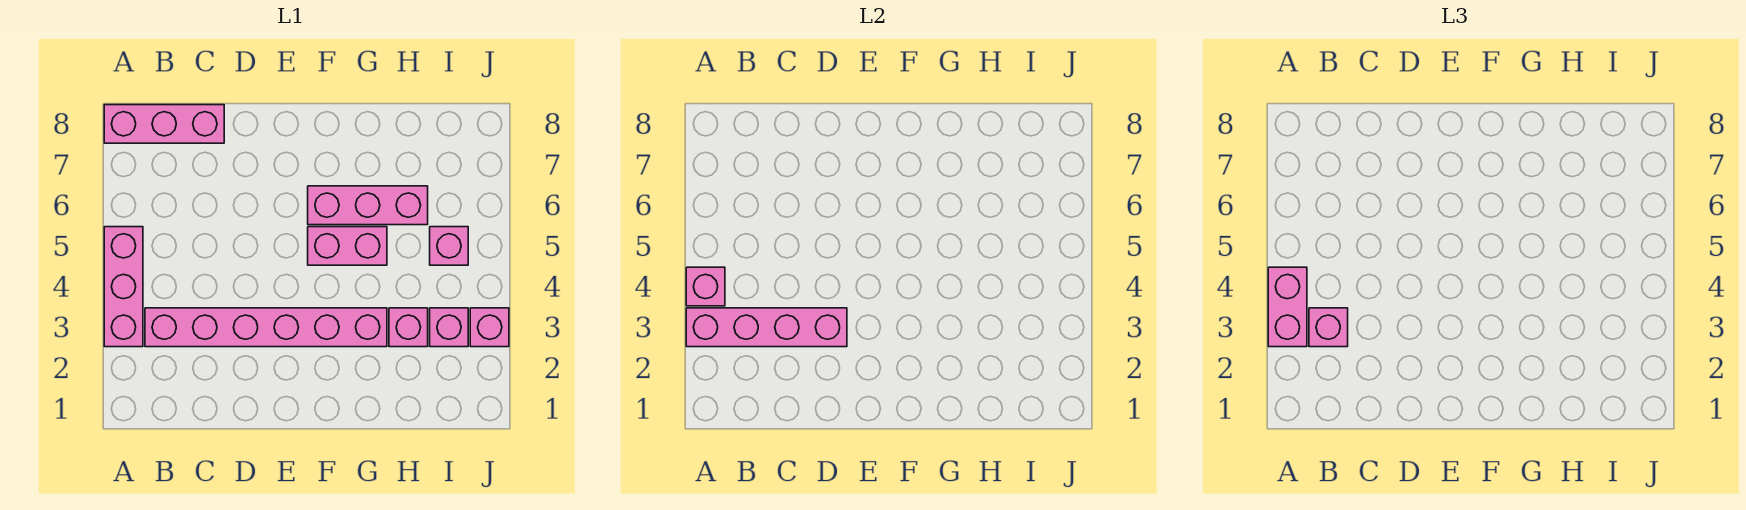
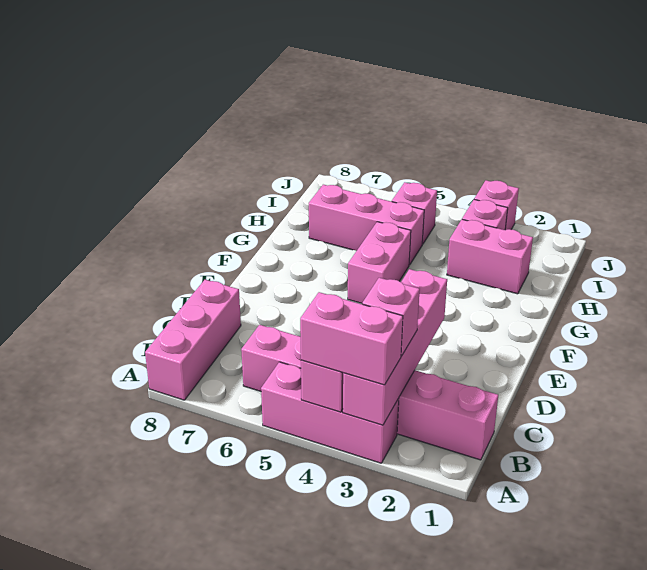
pink brick B3:G3 level 1 -> pink brick B1:B6 level 1
pink brick F6:H6 level 1 -> pink brick H5:H7 level 1
pink brick H3 level 1 -> pink brick H2:H3 level 1

